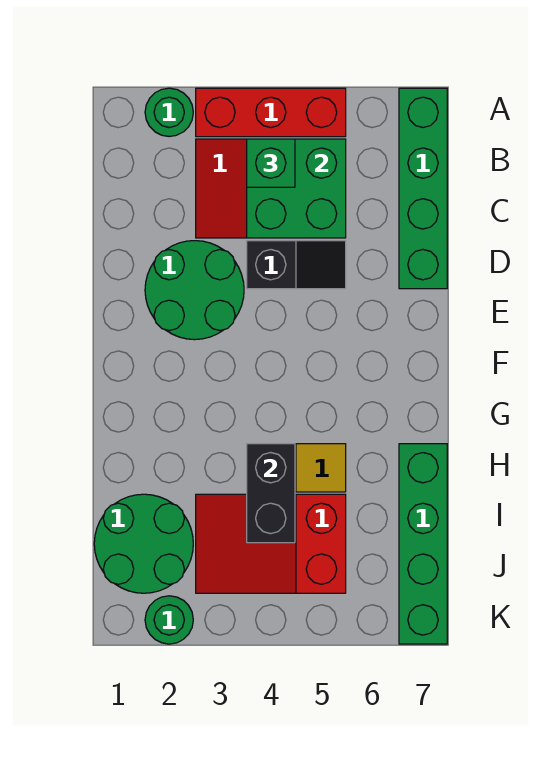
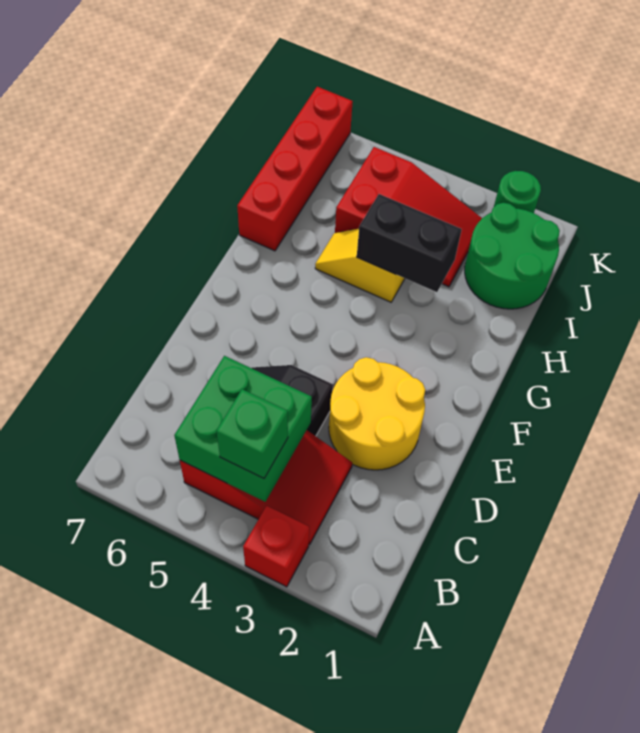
green round brick A2 level 1 -> none
red brick A3:A5 level 1 -> red brick A3 level 1
green brick A7:D7 level 1 -> none
green round brick D2:E3 level 1 -> yellow round brick D2:E3 level 1
black brick H4:I4 level 2 -> black brick H3:H4 level 2
green brick H7:K7 level 1 -> red brick H7:K7 level 1

